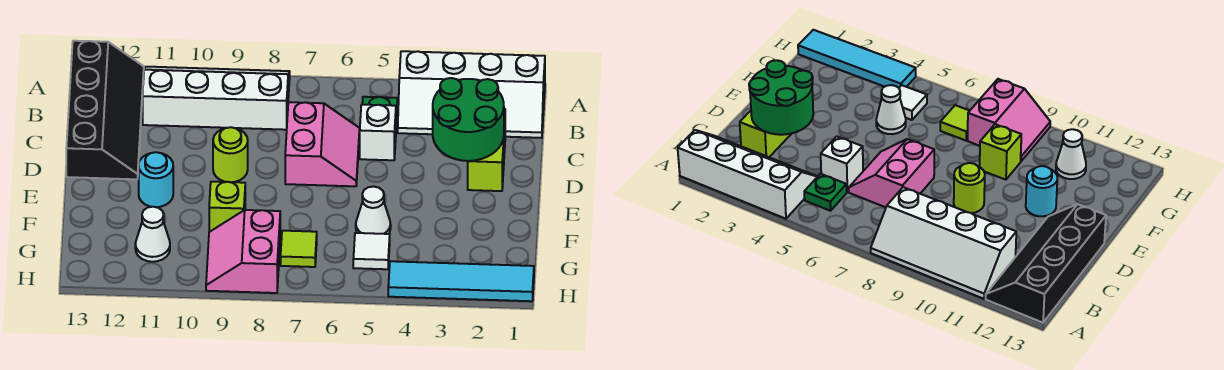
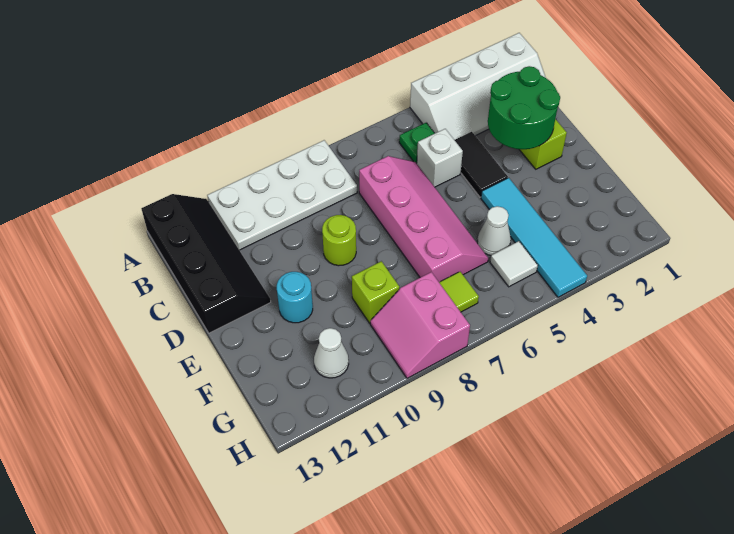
white slope A8:B11 level 1 top B -> white plate A8:B11 level 1
none -> black tile C4:D4 level 1
pink slope C6:D7 level 1 top 7 -> pink slope C6:F7 level 1 top 7
cyan tile H1:H4 level 1 -> cyan tile E4:H4 level 1

